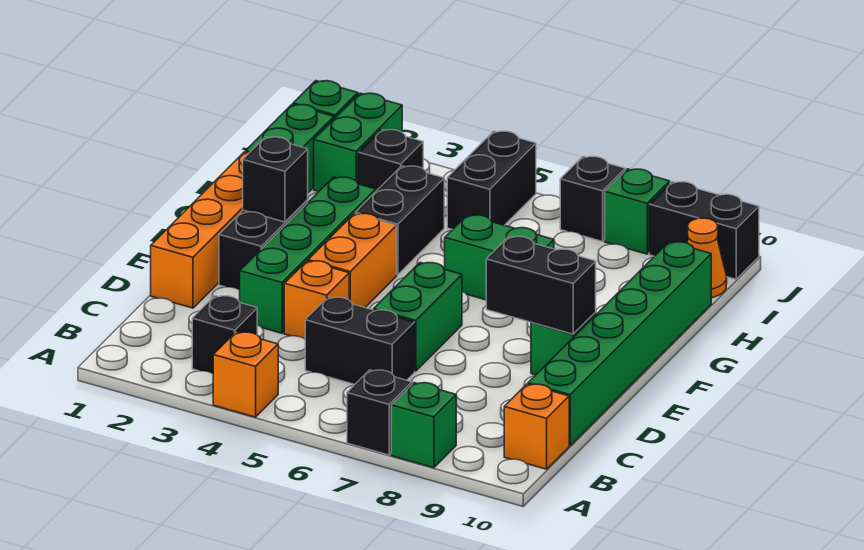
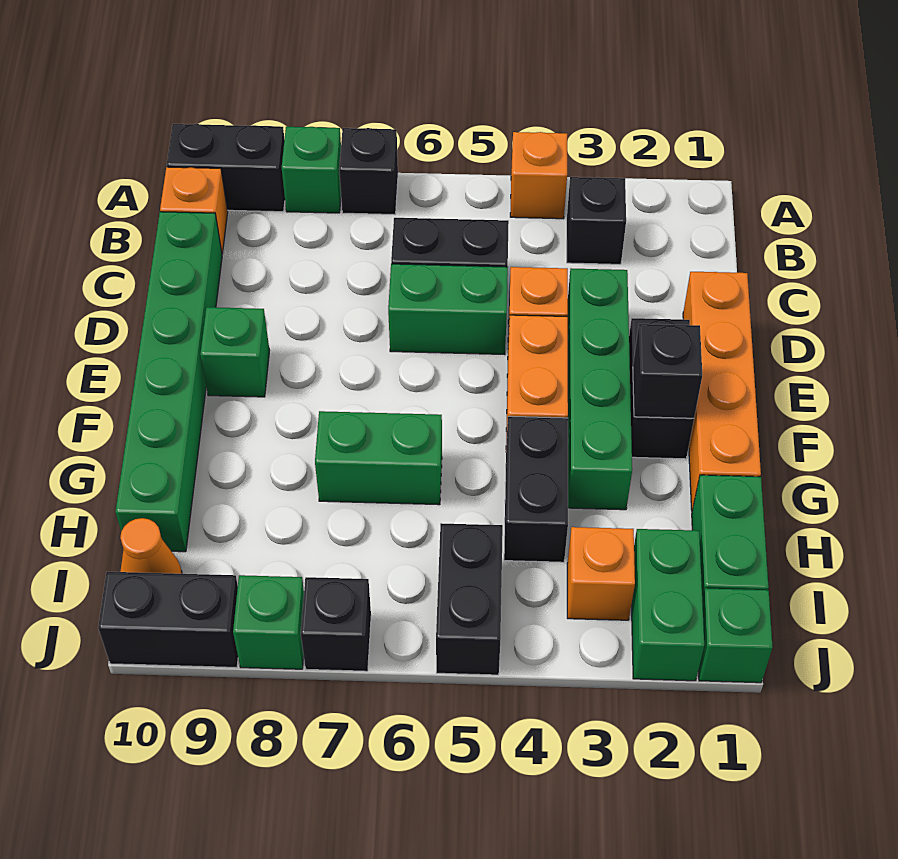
green brick D6:E6 level 1 -> green brick D5:D6 level 1
black brick E8:E9 level 2 -> black brick A9:A10 level 1
black brick I3 level 1 -> orange brick I3 level 1

